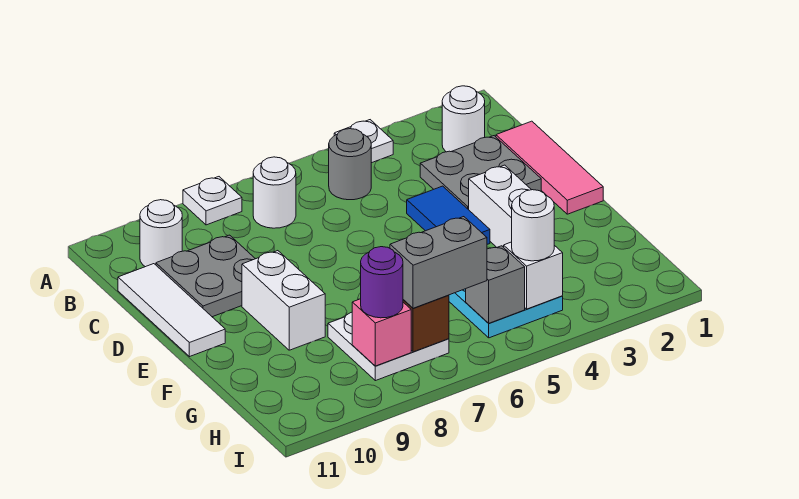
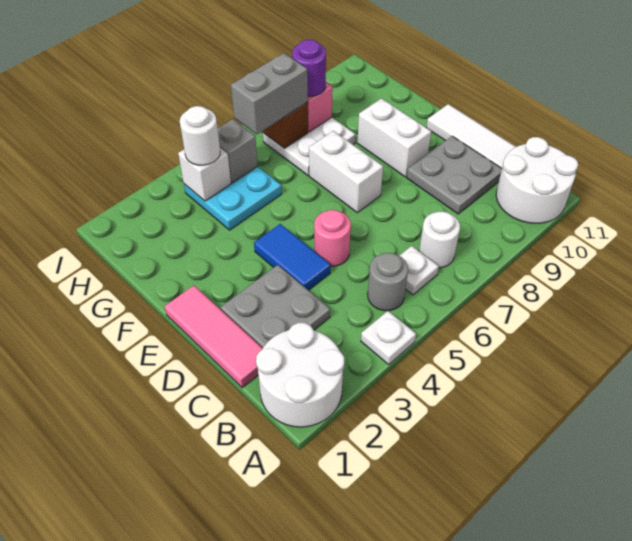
white plate A8 level 1 -> white plate B6 level 1
white round brick B2 level 1 -> white round brick A1:B2 level 1
white round brick B10 level 1 -> white round brick A10:B11 level 1
none -> pink round brick D5 level 1
white brick E3:F3 level 1 -> white brick E7:F7 level 1

